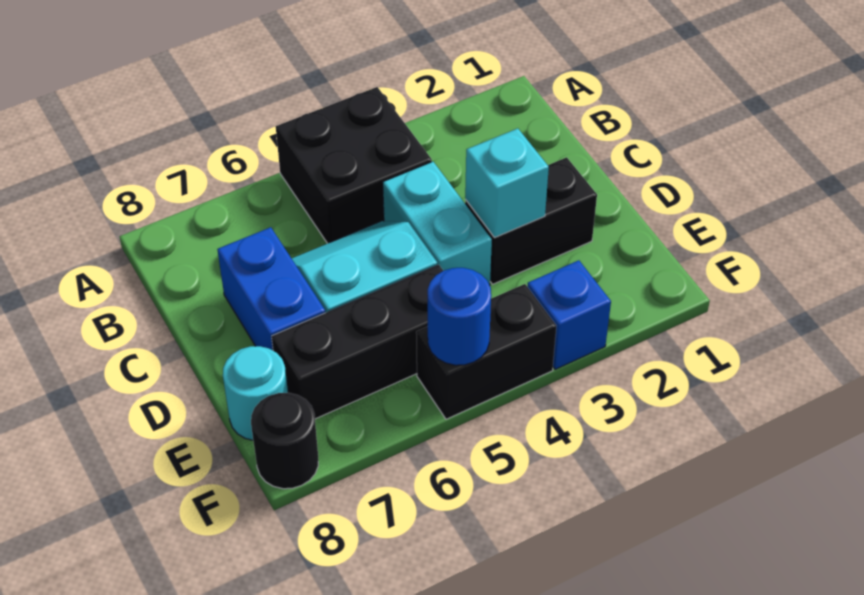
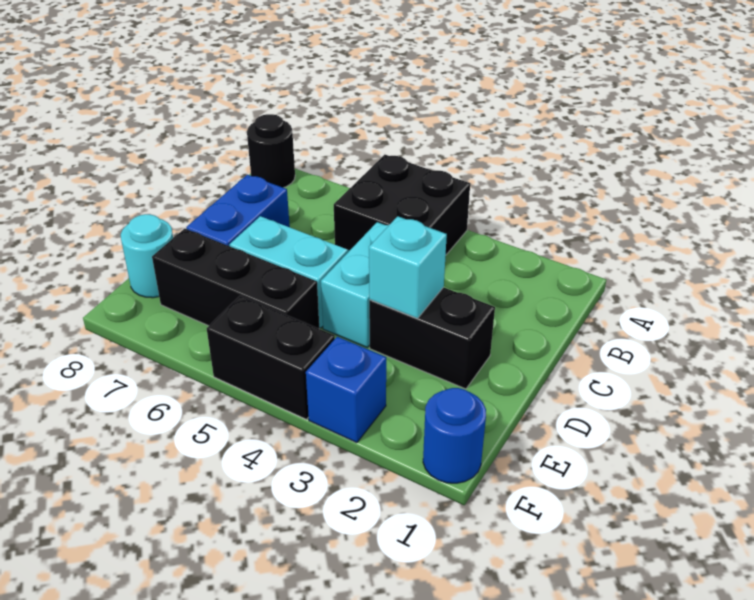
blue round brick F5 level 2 -> blue round brick F1 level 1
black round brick F8 level 1 -> black round brick A8 level 1

